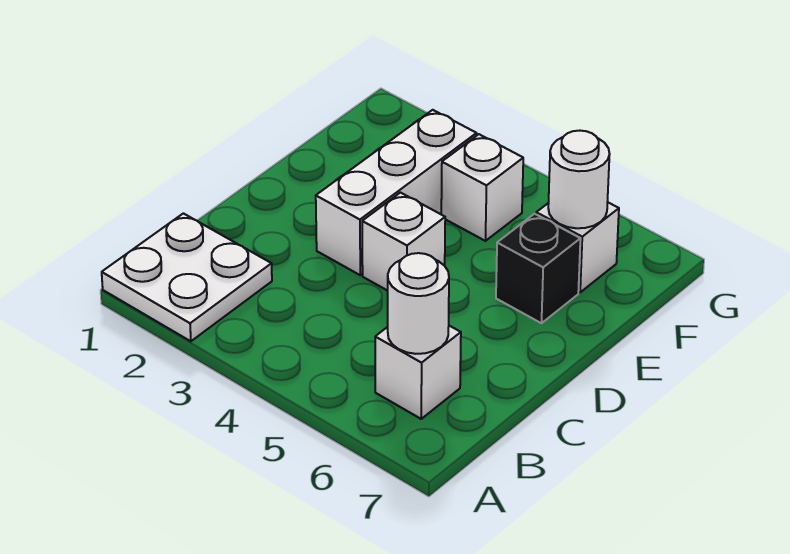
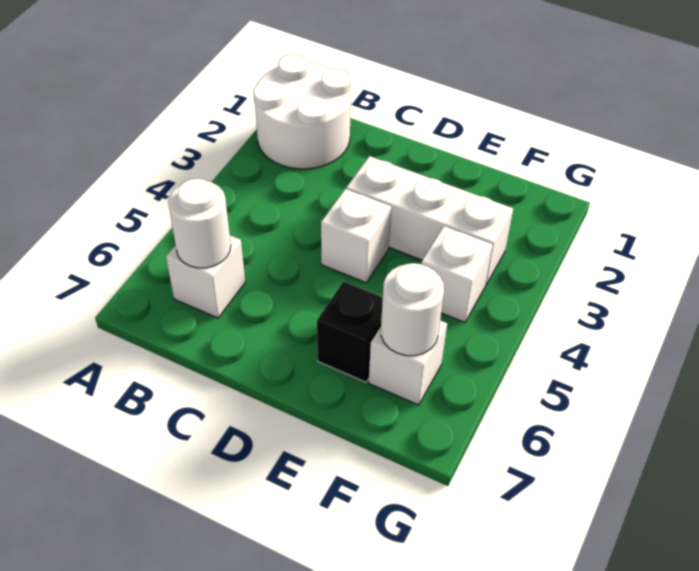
white plate A1:B2 level 1 -> white round brick A1:B2 level 1

